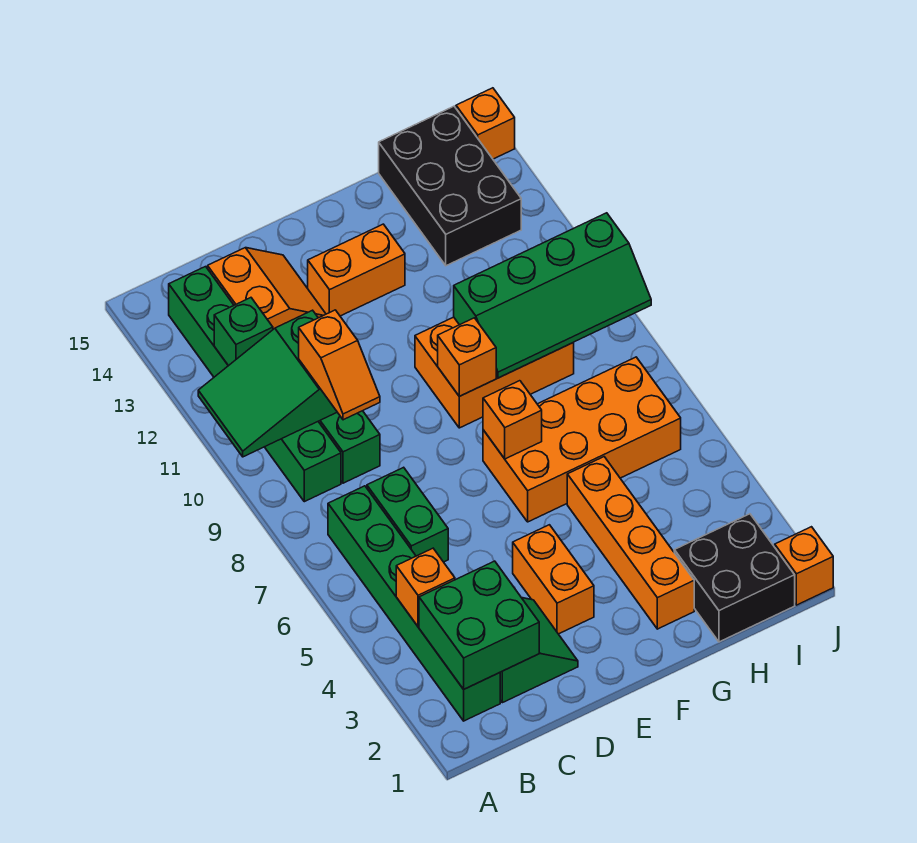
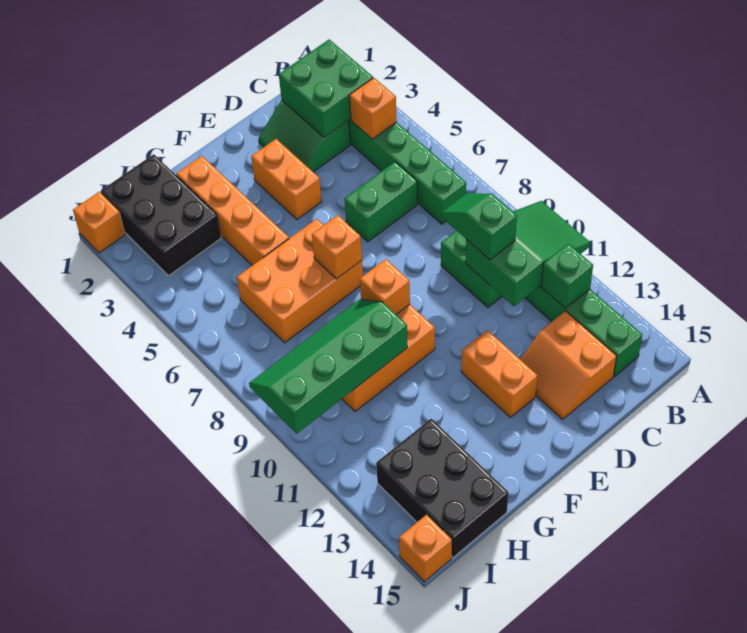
green brick C6:C7 level 1 -> green brick C6:D6 level 1
orange slope C9:C10 level 3 top 10 -> green slope C9:C10 level 3 top 10
orange brick E13:F13 level 1 -> orange brick E12:E13 level 1
orange brick F6:I7 level 1 -> orange brick F6:H7 level 1
black brick H1:I2 level 1 -> black brick H1:I3 level 1

